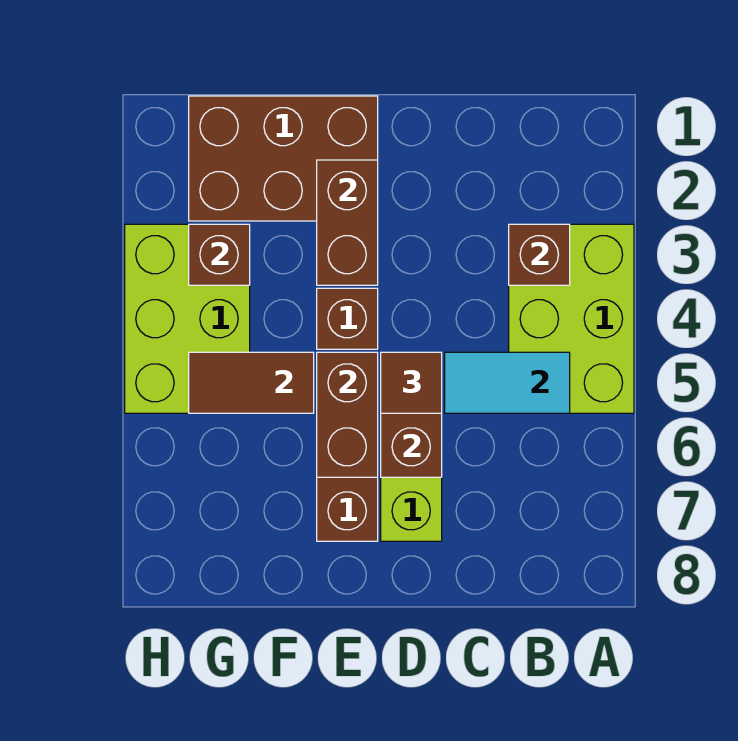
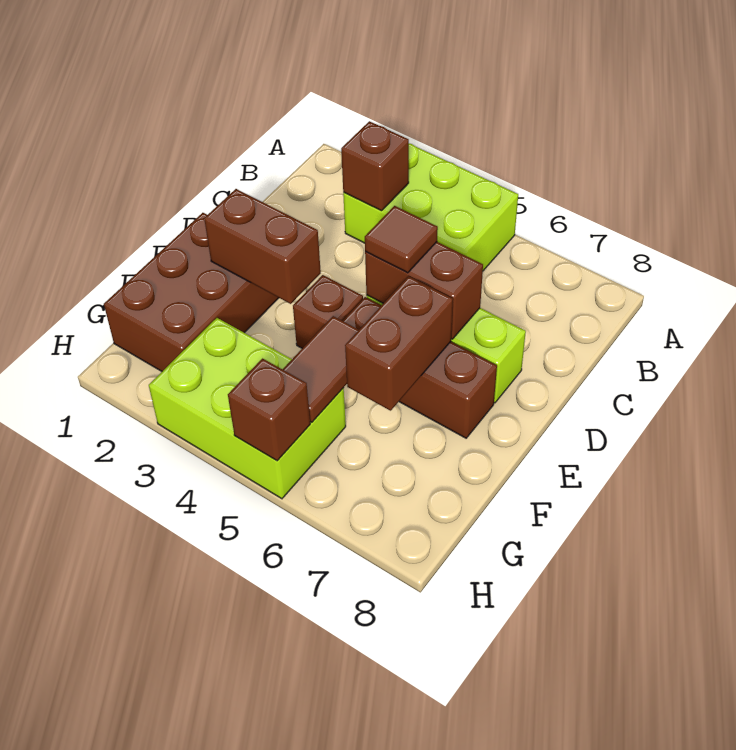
cyan tile B5:C5 level 2 -> none
brown brick E5:E6 level 2 -> brown brick E6:F6 level 2
brown brick G3 level 2 -> brown brick H5 level 2

